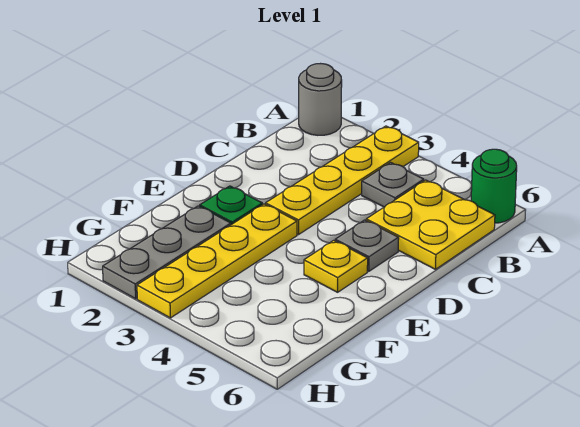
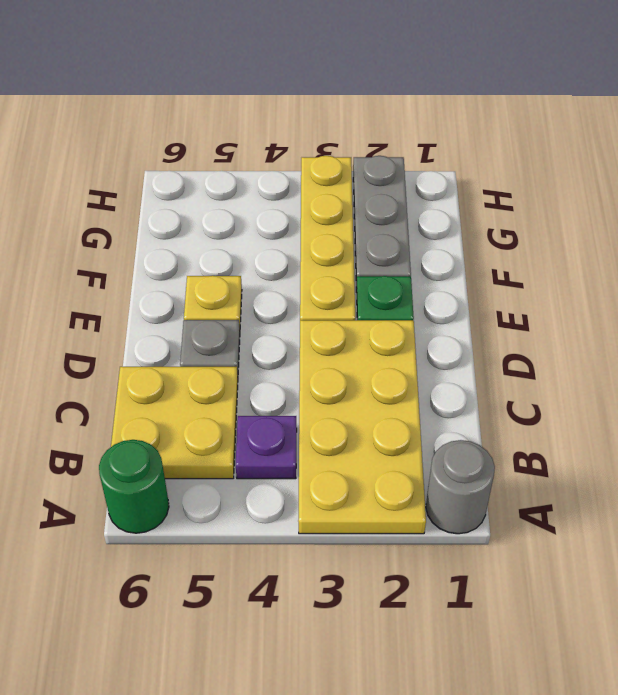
yellow plate A3:D3 level 1 -> yellow plate A2:D3 level 1
grey plate B4 level 1 -> purple plate B4 level 1

